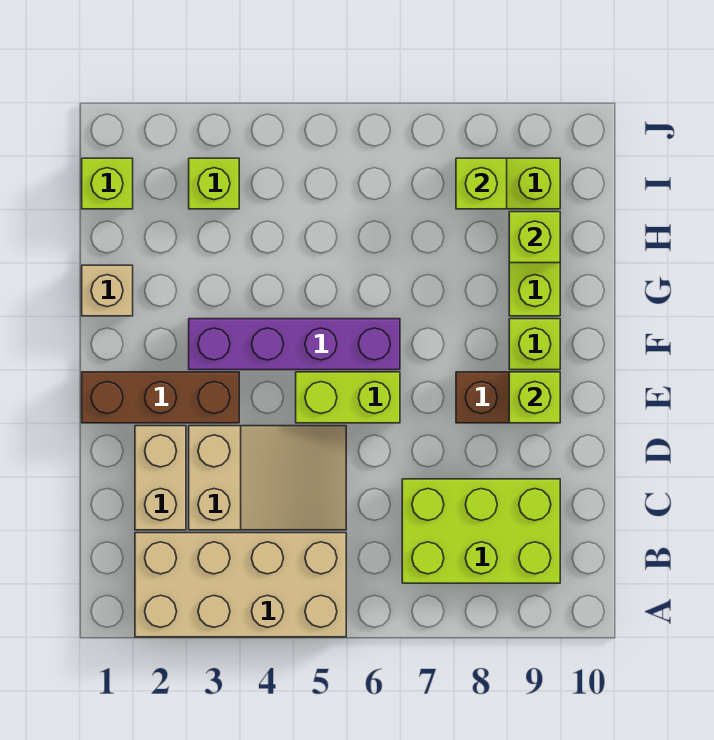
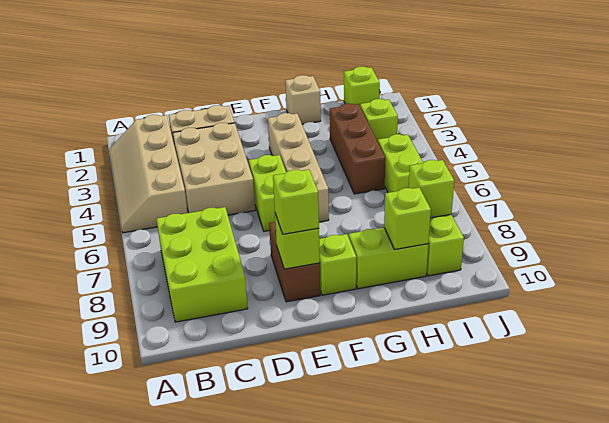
tan brick A2:B5 level 1 -> tan slope A2:B5 level 1 top B
tan slope C3:D5 level 1 top 3 -> tan brick C3:D5 level 1
brown brick E1:E3 level 1 -> brown brick H3:H5 level 1
none -> lime brick E9 level 3
purple brick F3:F6 level 1 -> tan brick F3:F6 level 1
none -> lime brick I5:I6 level 1

